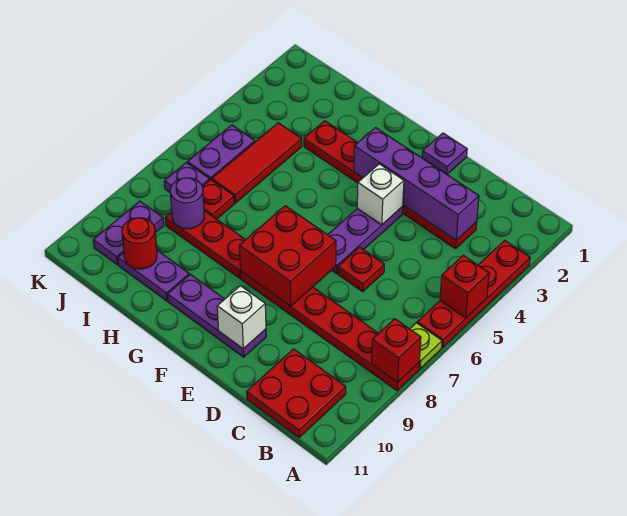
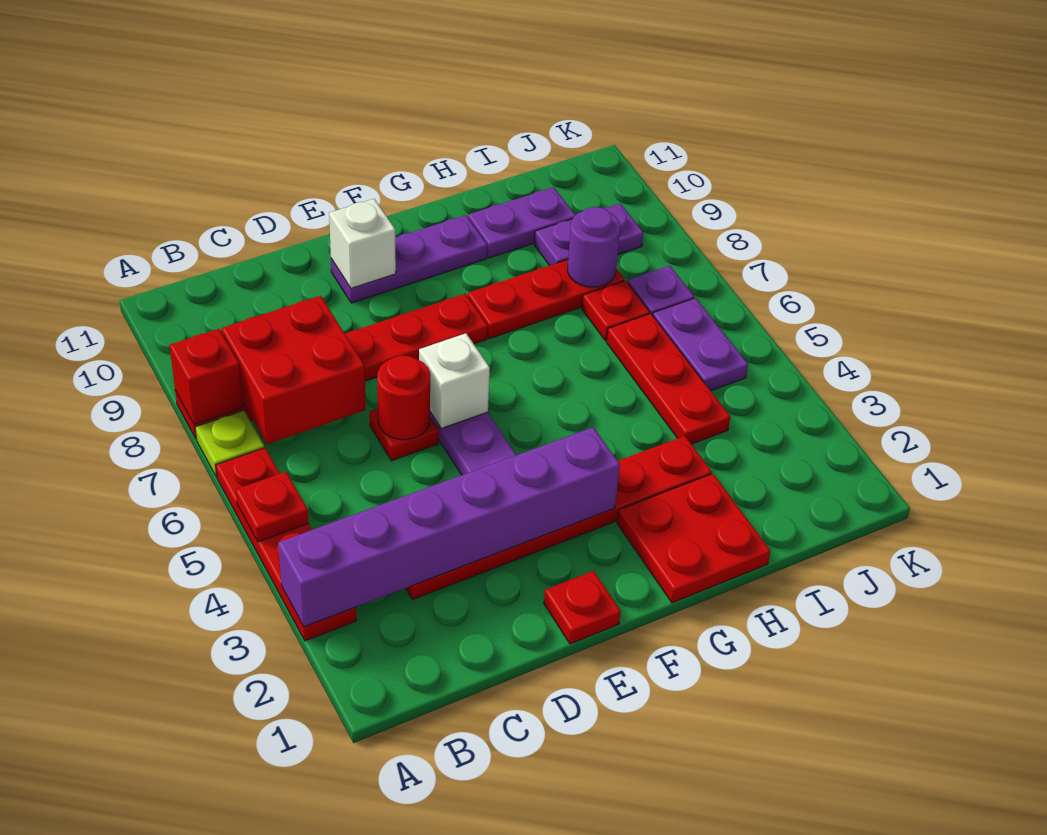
red brick A5 level 2 -> red plate A5 level 2
red plate B10:C11 level 1 -> red plate G1:H2 level 1
purple brick C3:F3 level 2 -> purple brick A3:F3 level 2
purple plate E1 level 1 -> red plate E1 level 1
white brick E4 level 2 -> white brick E6 level 2
red brick E7:F8 level 2 -> red brick B7:C8 level 2
red tile I4:I6 level 1 -> red plate I4:I6 level 1
red round brick I10 level 2 -> red round brick D6 level 2
purple plate J9:J10 level 1 -> purple plate I9:J9 level 1

